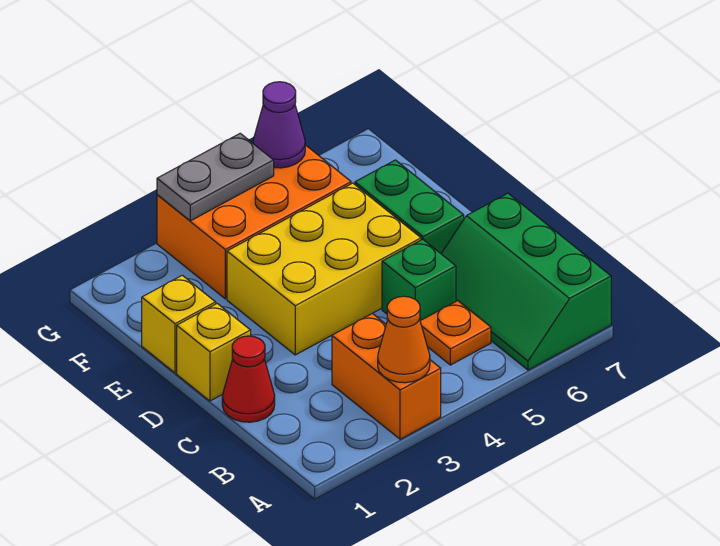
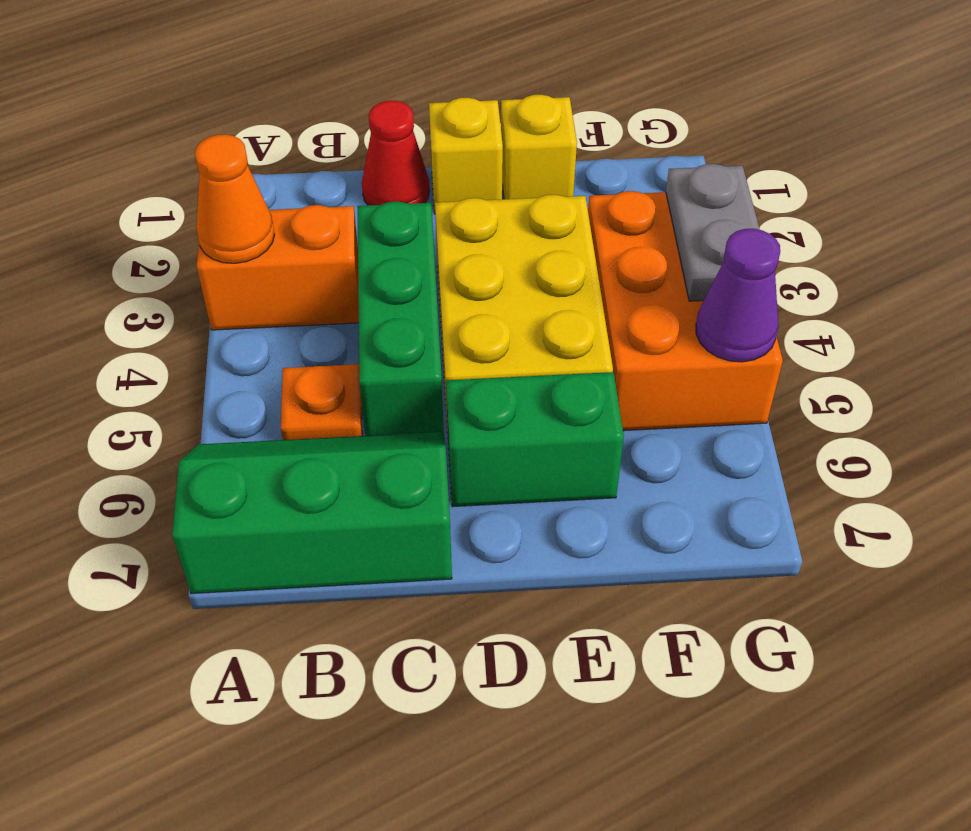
green brick C5 level 1 -> green brick C3:C5 level 1

